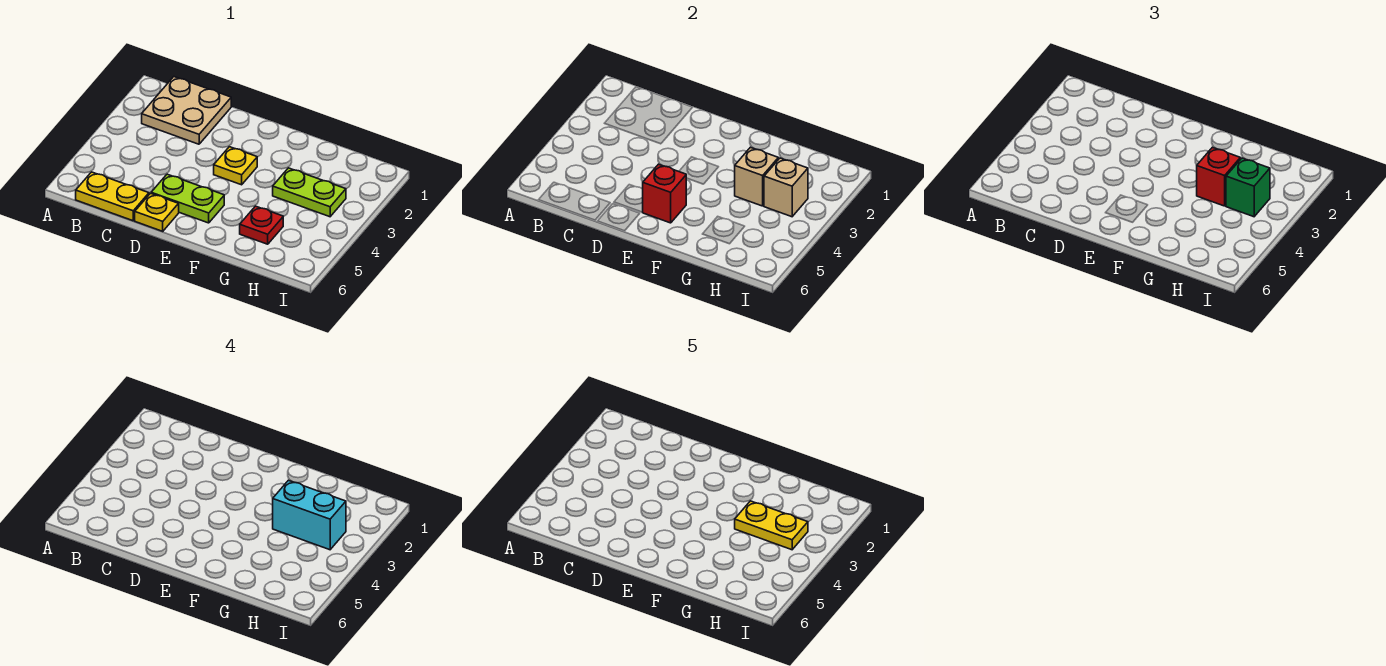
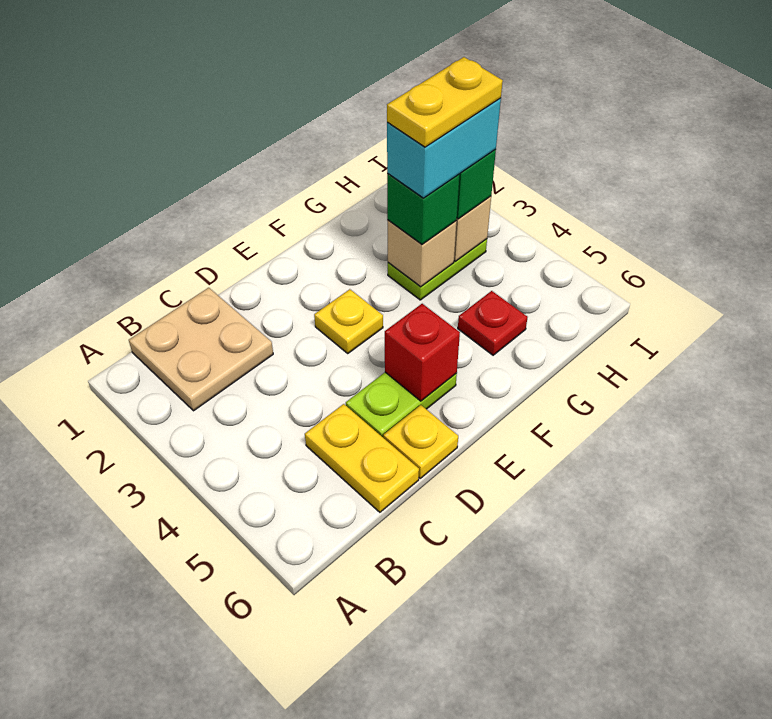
yellow plate B6:C6 level 1 -> yellow plate C5:C6 level 1
red brick G3 level 3 -> green brick G3 level 3

